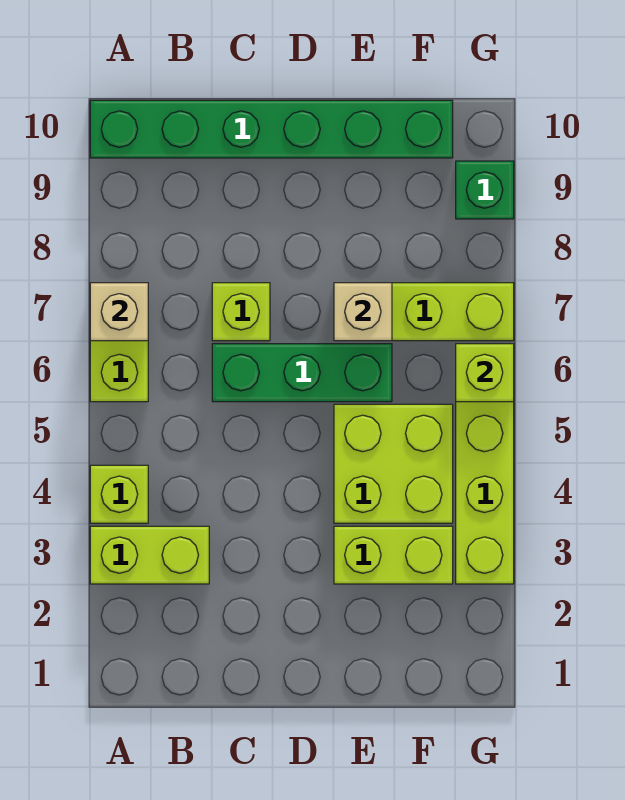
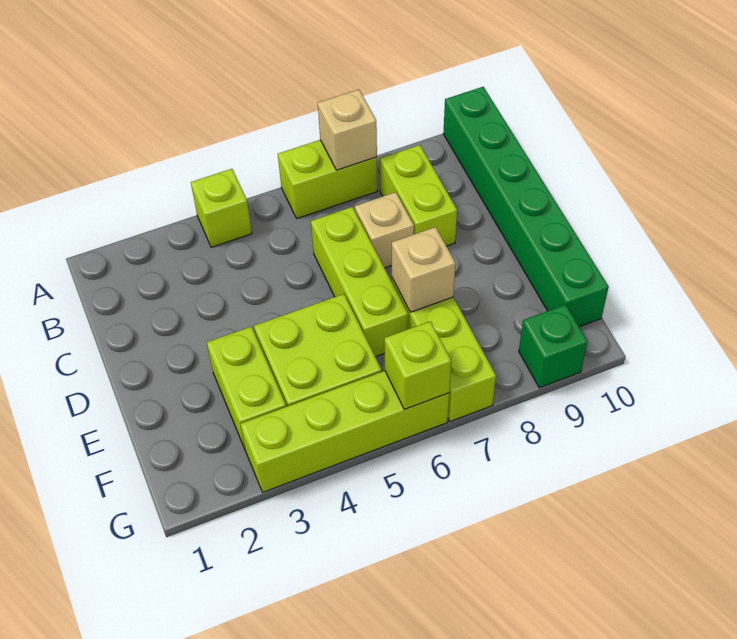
lime brick A3:B3 level 1 -> lime brick B8:C8 level 1
green brick C6:E6 level 1 -> lime brick C6:E6 level 1
lime brick C7 level 1 -> tan brick C7 level 1

